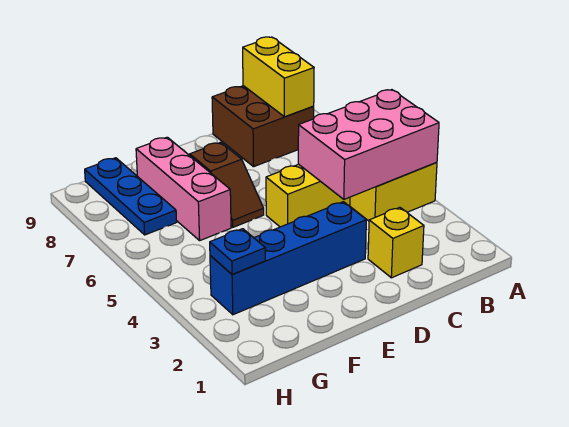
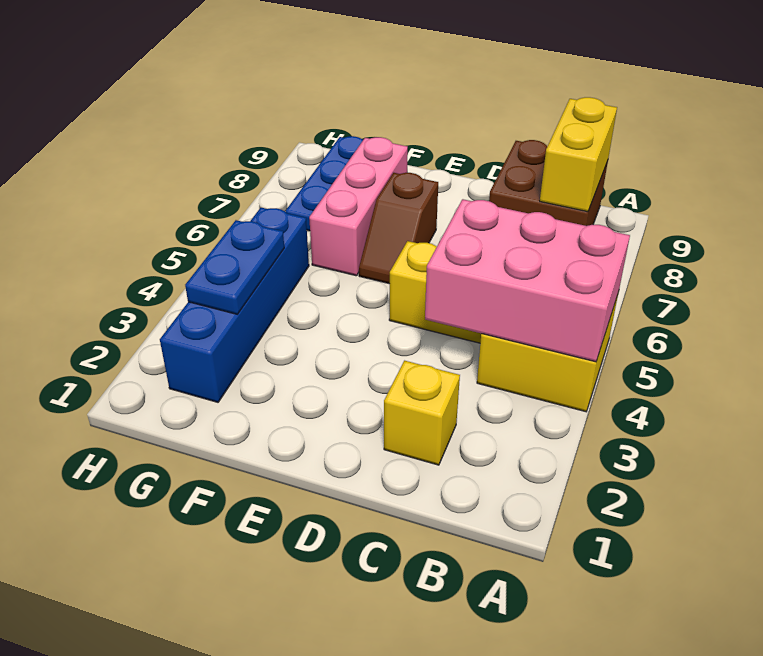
blue brick D3:G3 level 1 -> blue brick G2:G5 level 1
blue plate G3 level 2 -> blue plate G3:G4 level 2

